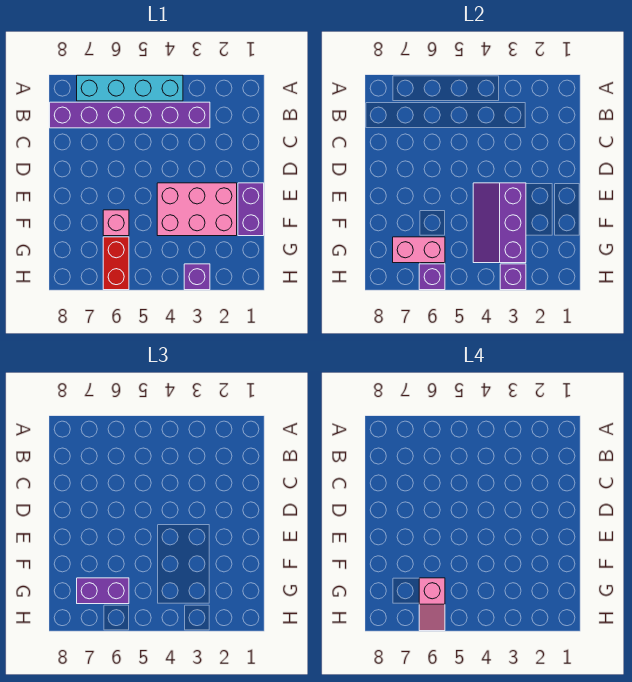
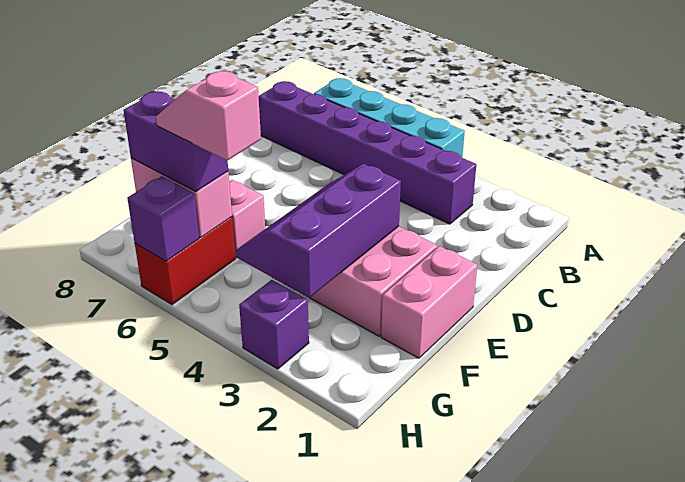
purple brick E1:F1 level 1 -> pink brick E1:F1 level 1
pink slope G6:H6 level 4 top G -> pink slope G5:G6 level 4 top 5
purple brick H3 level 2 -> none

